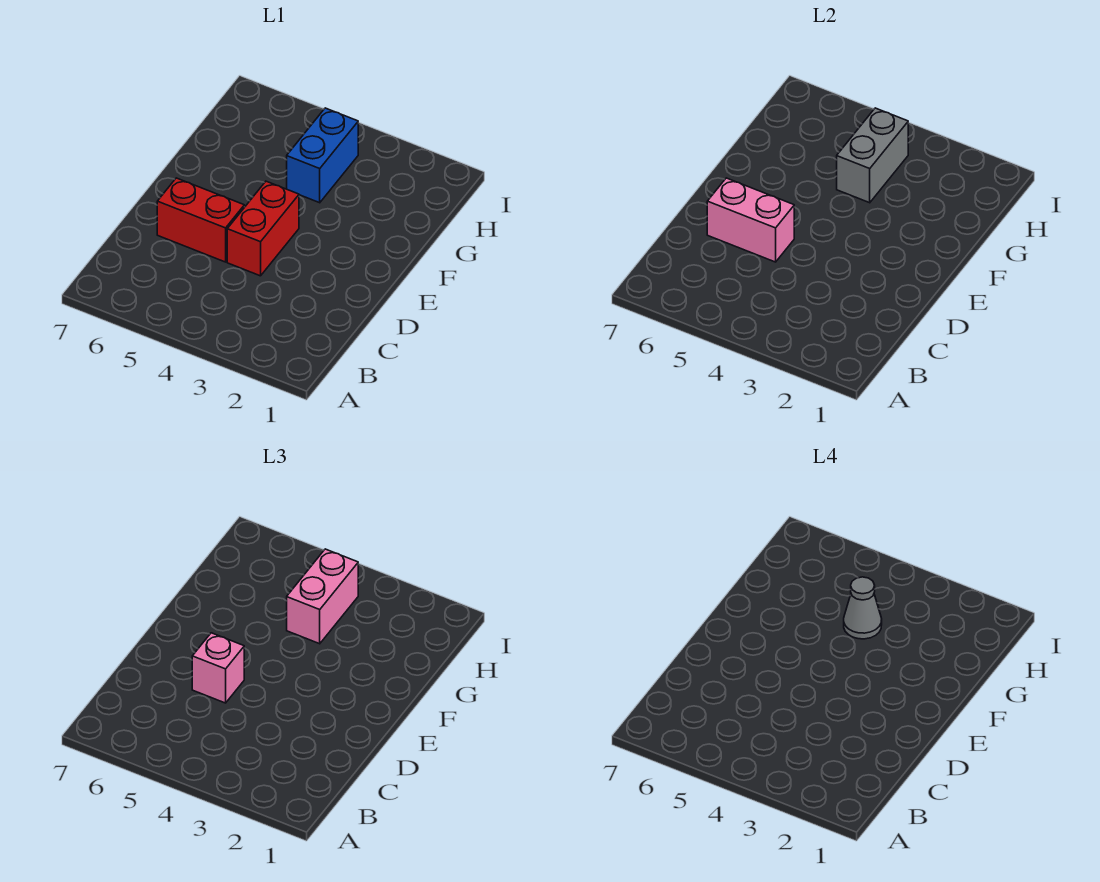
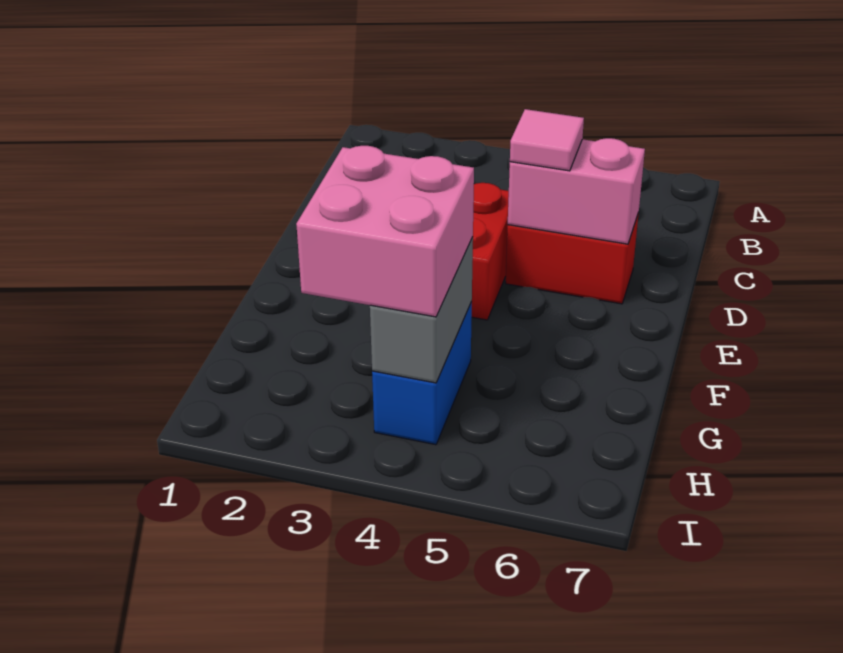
pink brick D5 level 3 -> pink tile D5 level 3
pink brick G4:H4 level 3 -> pink brick G3:H4 level 3
grey cone G4 level 4 -> none

